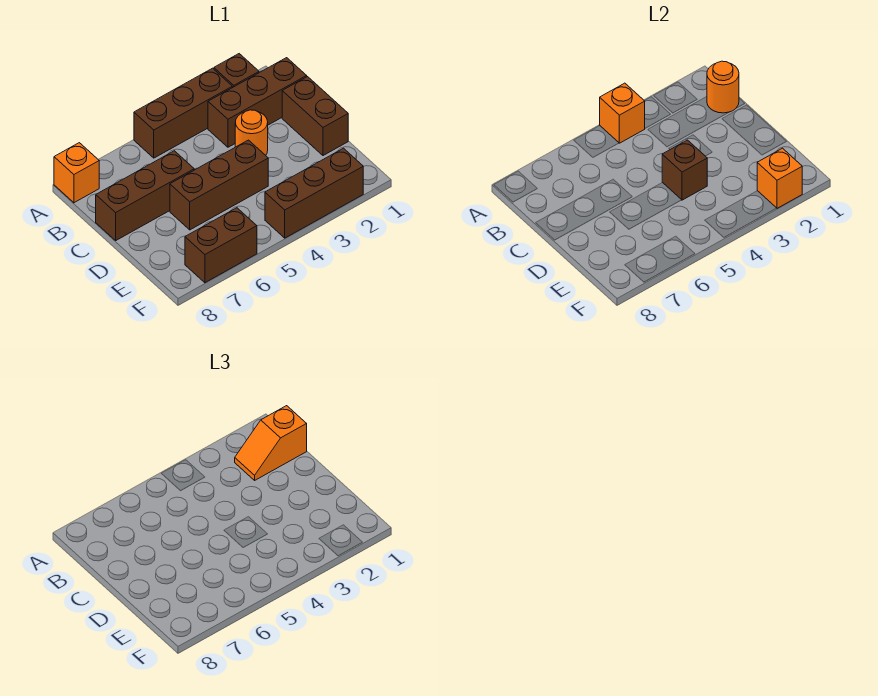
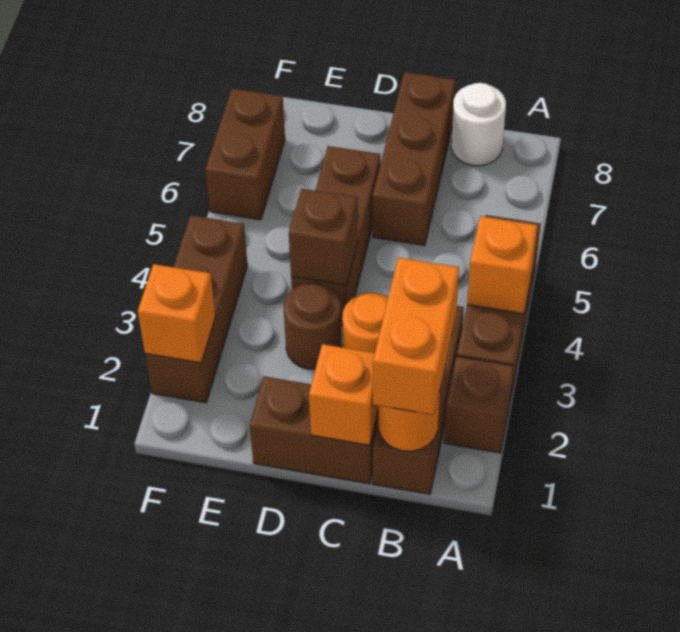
orange brick A8 level 1 -> orange brick C1 level 2
orange slope B1:B2 level 3 top 1 -> orange brick B1:B2 level 3
none -> white round brick B8 level 1
none -> brown round brick D3 level 1

